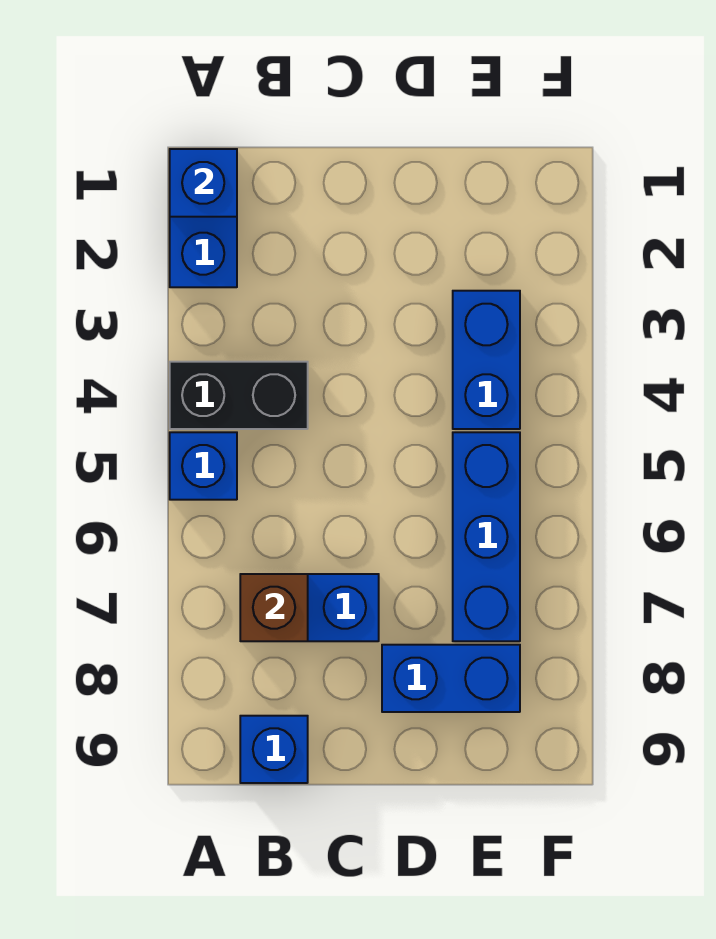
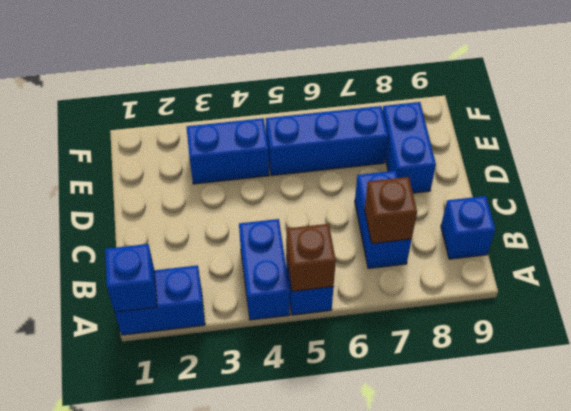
black brick A4:B4 level 1 -> blue brick A4:B4 level 1
none -> brown brick A5 level 2

